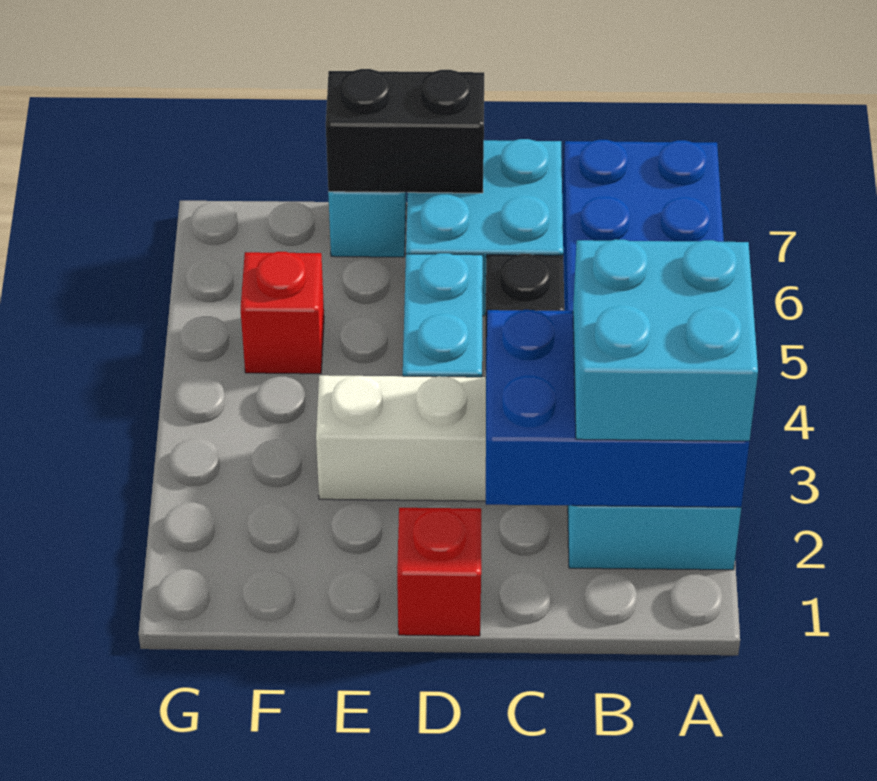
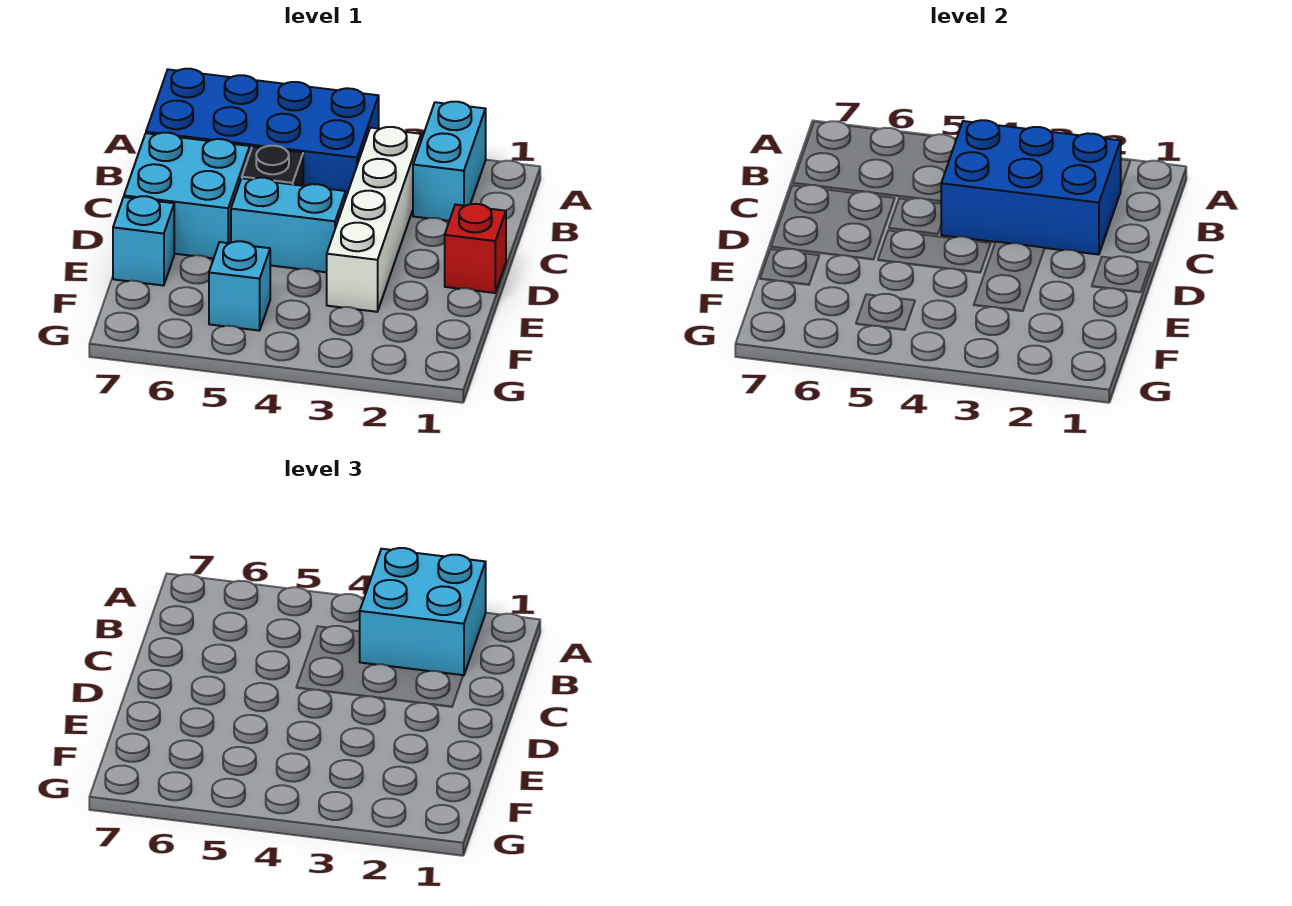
blue brick A2:C3 level 2 -> blue brick B2:C4 level 2
black brick D7:E7 level 2 -> none
red brick F5 level 1 -> cyan brick F5 level 1

